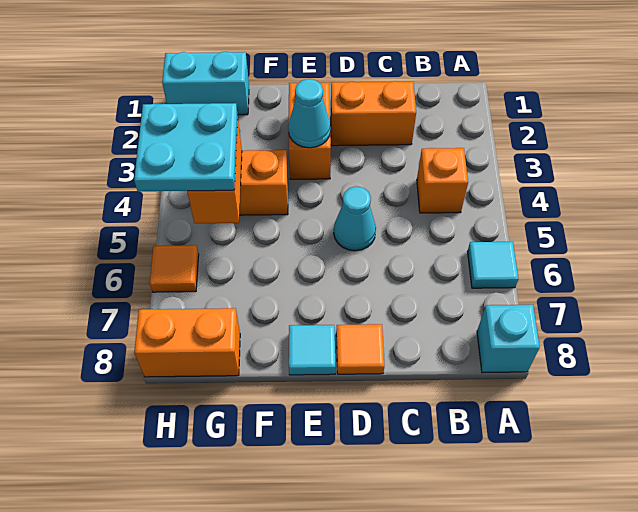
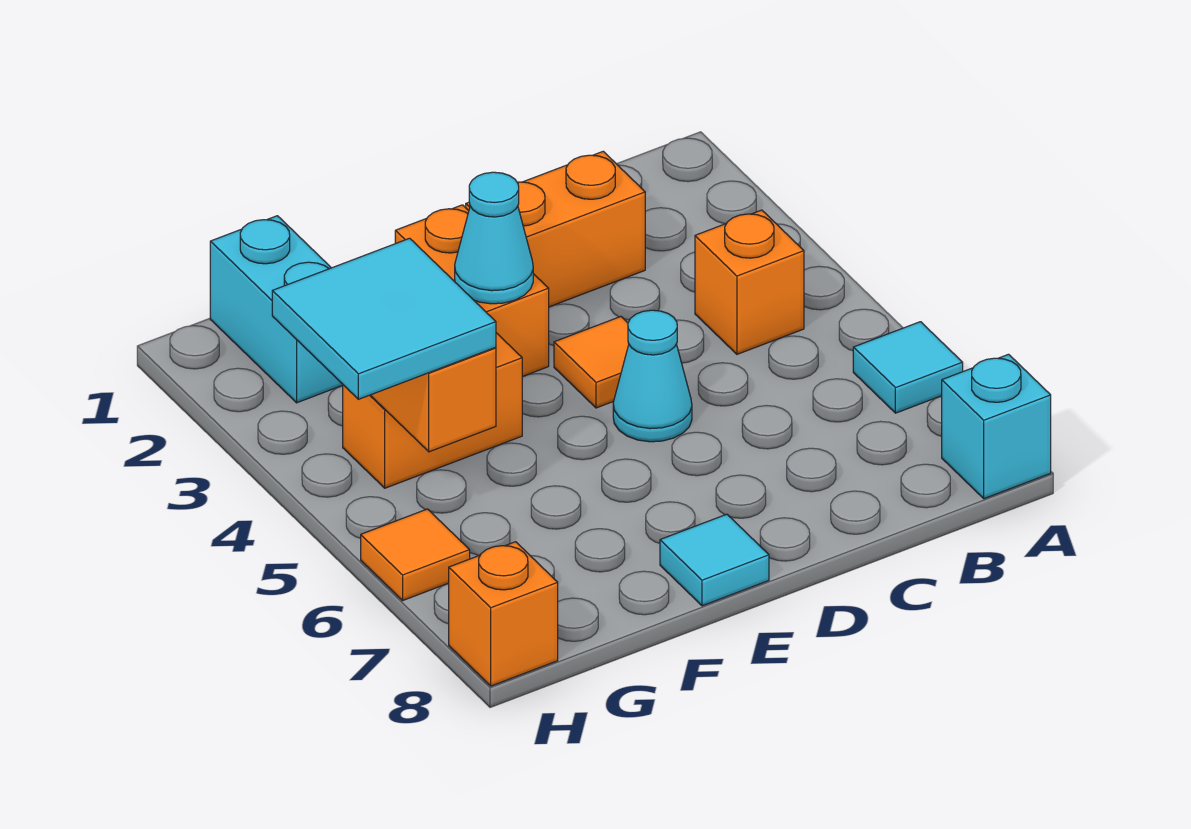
orange tile D8 level 1 -> orange tile D4 level 1
cyan brick G1:H1 level 1 -> cyan brick G1:G2 level 1
cyan plate G4:H5 level 3 -> cyan tile G4:H5 level 3
orange brick G8:H8 level 1 -> orange brick H8 level 1

